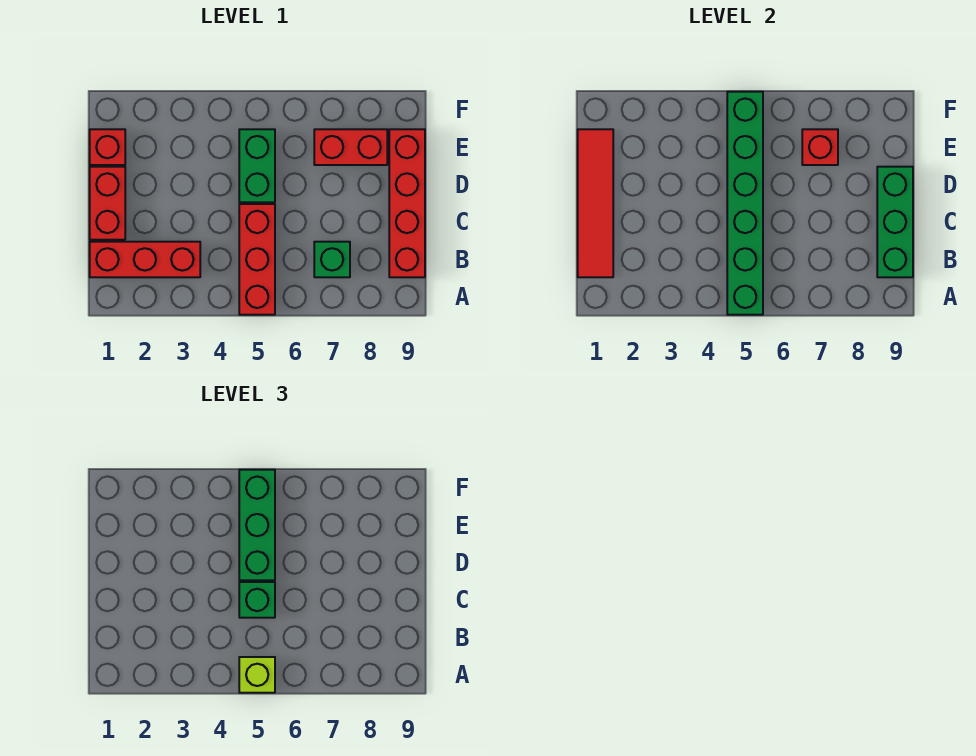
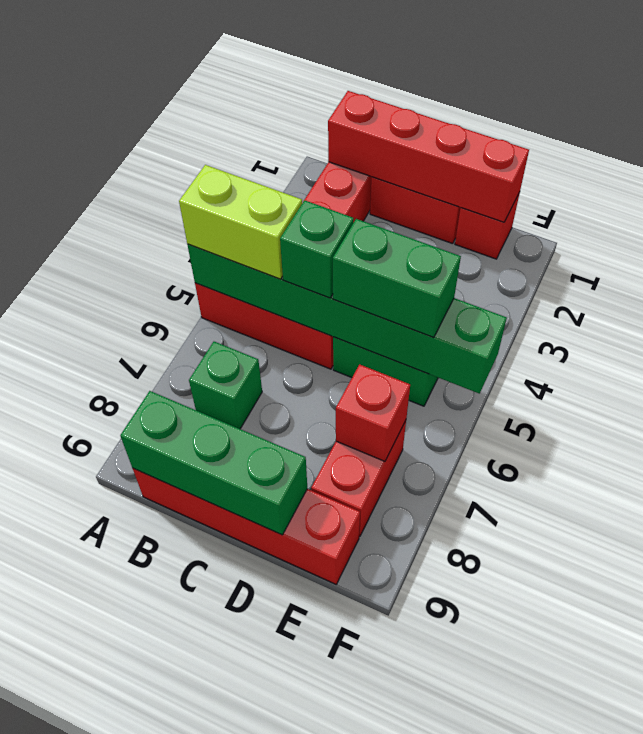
lime brick A5 level 3 -> lime brick A5:B5 level 3
red tile B1:E1 level 2 -> red brick B1:E1 level 2
green brick D5:F5 level 3 -> green brick D5:E5 level 3

